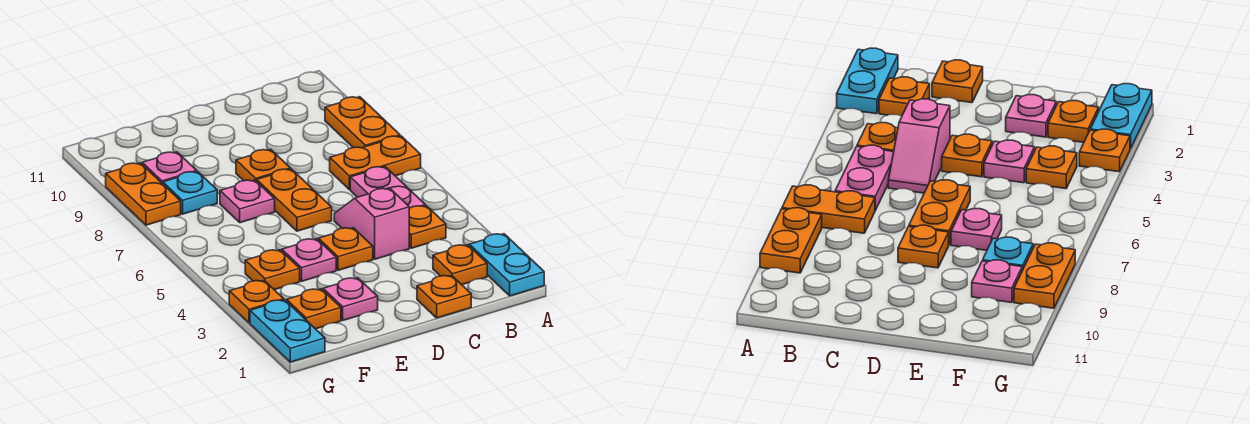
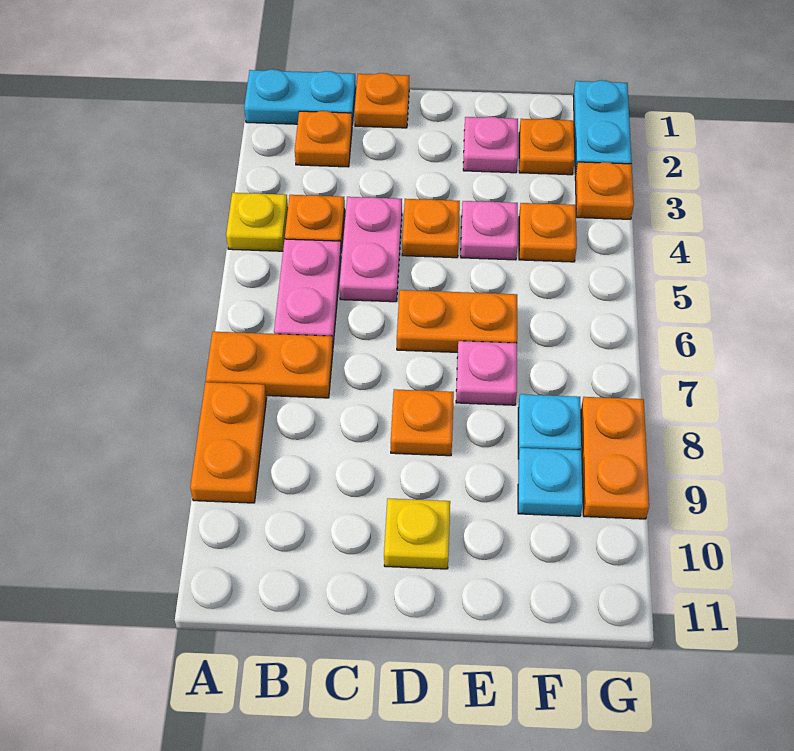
cyan plate A1:A2 level 1 -> cyan plate A1:B1 level 1
none -> yellow plate A4 level 1
pink slope C4:C5 level 1 top 4 -> pink plate C4:C5 level 1
orange plate D6:D7 level 1 -> orange plate D6:E6 level 1
none -> yellow plate D10 level 1
pink plate F9 level 1 -> cyan plate F9 level 1

